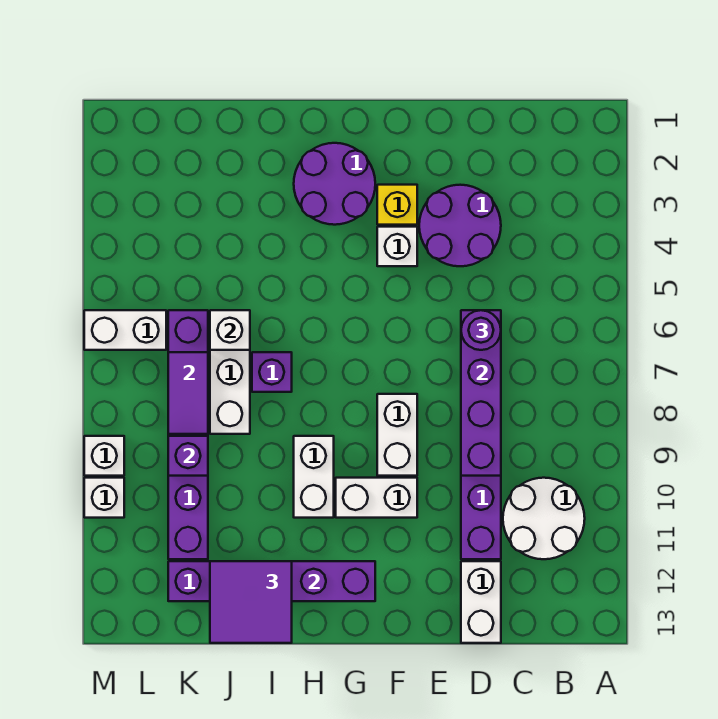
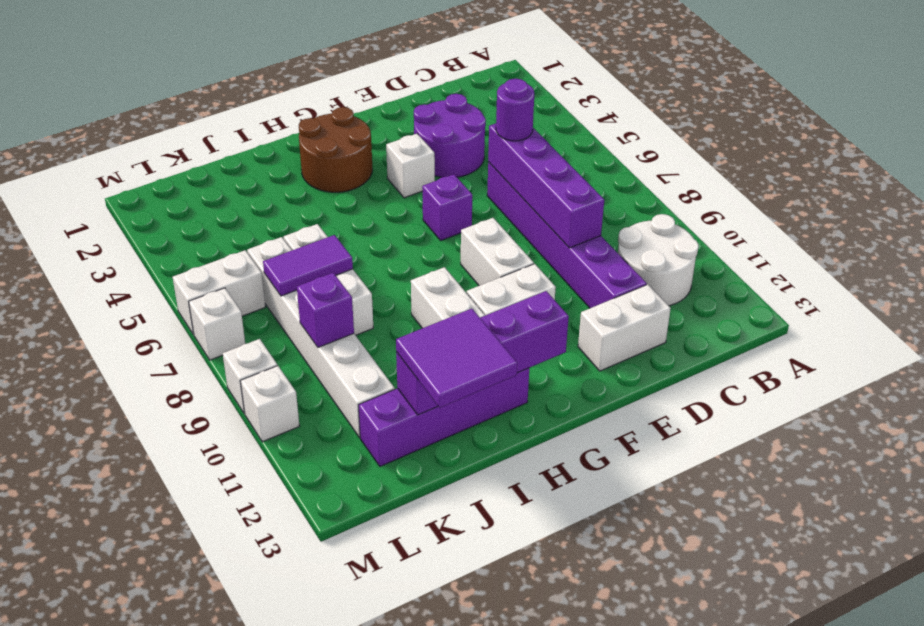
white brick D12:D13 level 1 -> white brick D12:E12 level 1
yellow brick F3 level 1 -> none
purple round brick G2:H3 level 1 -> brown round brick G2:H3 level 1
purple brick I7 level 1 -> purple brick F6 level 1
white brick J6 level 2 -> white brick M7 level 1
purple brick K6:K11 level 1 -> white brick K6:K11 level 1
purple tile K7:K8 level 2 -> purple tile J7:K7 level 2

